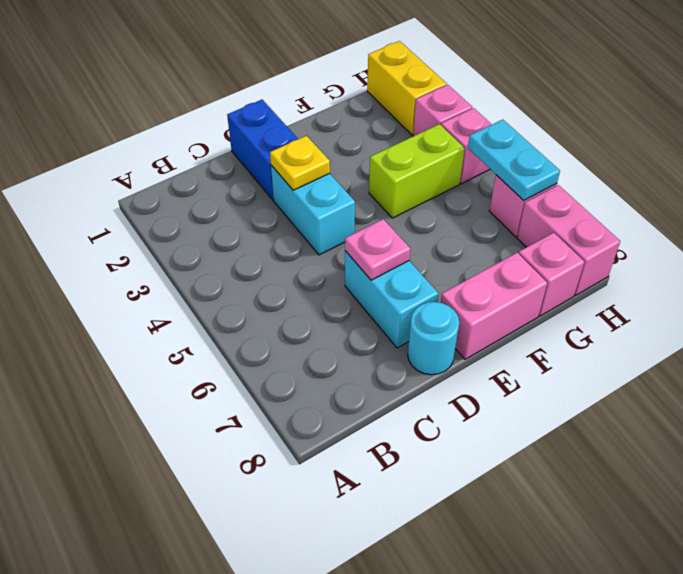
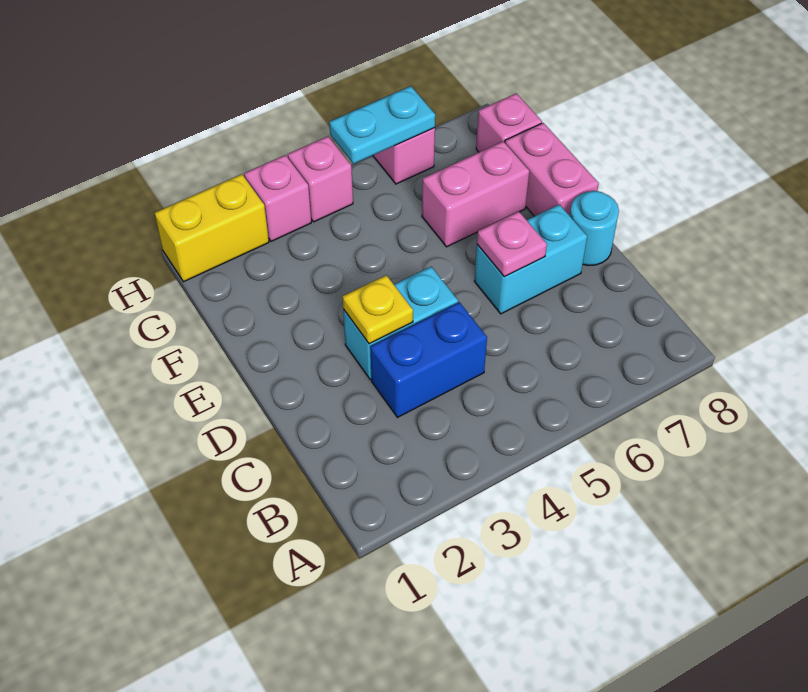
blue brick D1:D2 level 1 -> blue brick C3:C4 level 1
lime brick F4:G4 level 1 -> none
pink brick H7:H8 level 1 -> pink brick F6:F7 level 1

